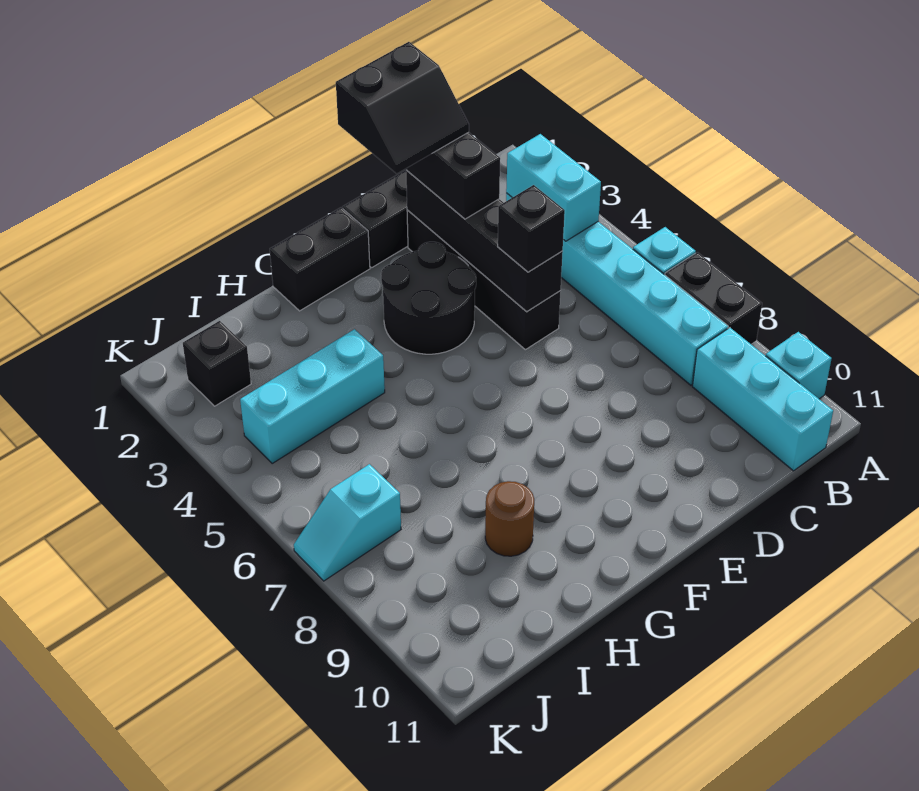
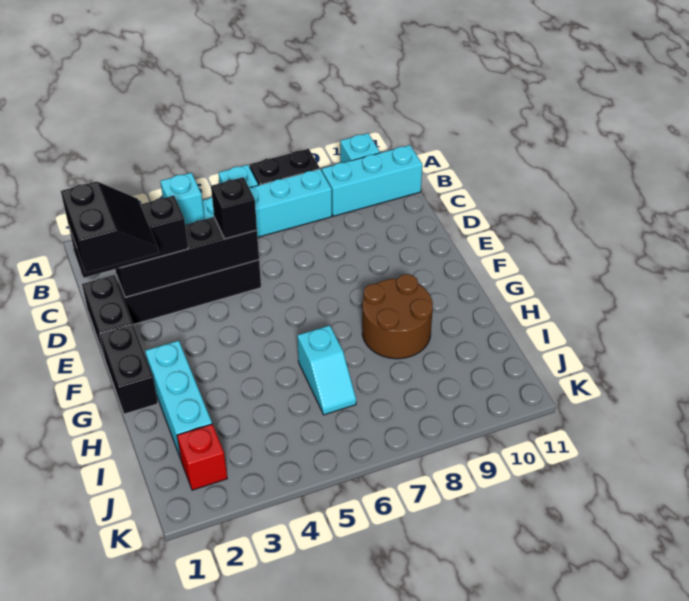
cyan brick B3:B4 level 2 -> cyan brick B4 level 2
black round brick E3:F4 level 1 -> none
cyan brick H4:J4 level 1 -> cyan brick G2:I2 level 1
brown round brick H9 level 1 -> brown round brick G8:H9 level 1
black brick J2 level 1 -> red brick J2 level 1
cyan slope J7:K7 level 1 top J -> cyan slope H6:I6 level 1 top H

